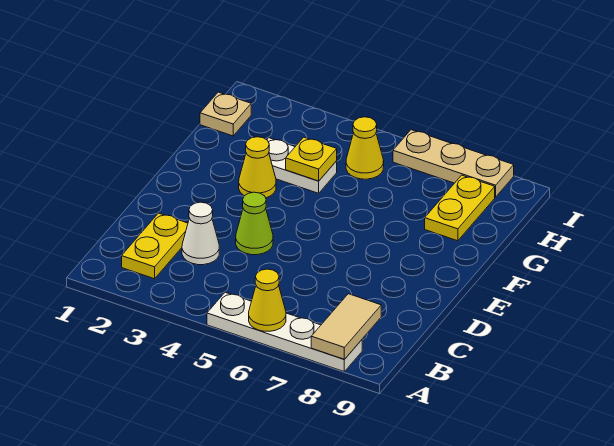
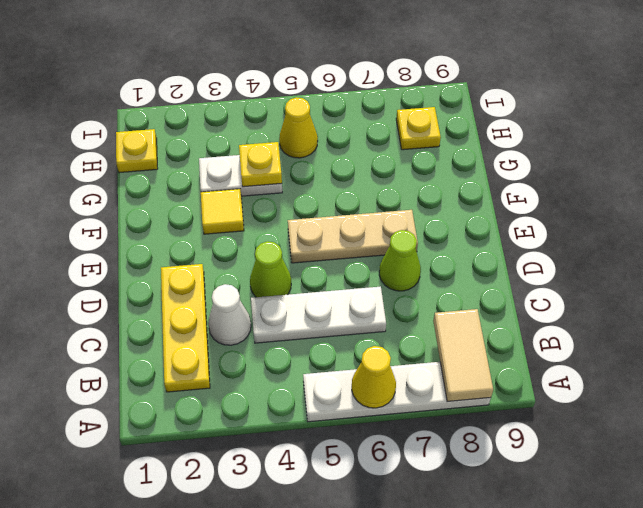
yellow plate B2:C2 level 1 -> yellow plate B2:D2 level 1
none -> white plate C4:C6 level 1
none -> lime cone D7 level 1
yellow cone F3 level 1 -> yellow tile F3 level 1
yellow plate G8:H8 level 1 -> yellow plate H8 level 1
tan plate H1 level 1 -> yellow plate H1 level 1
tan plate I6:I8 level 1 -> tan plate E5:E7 level 1

